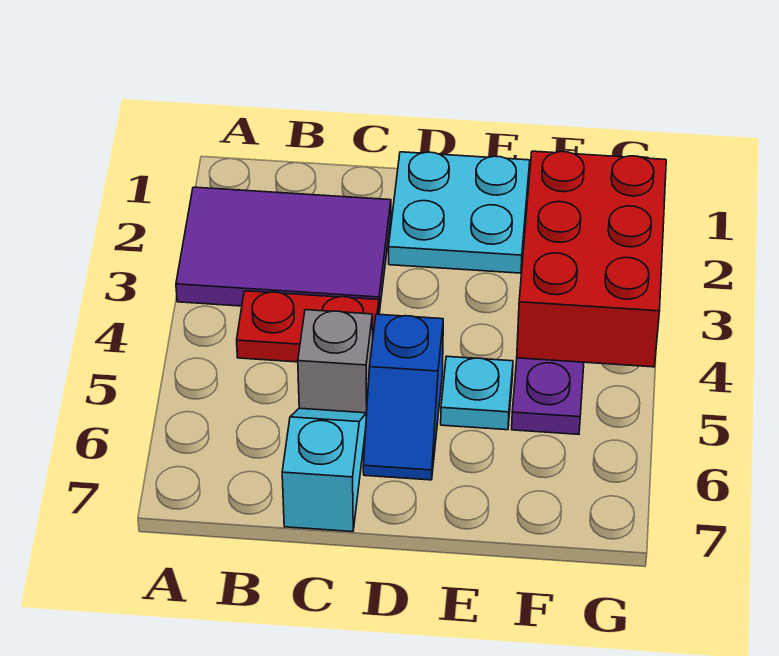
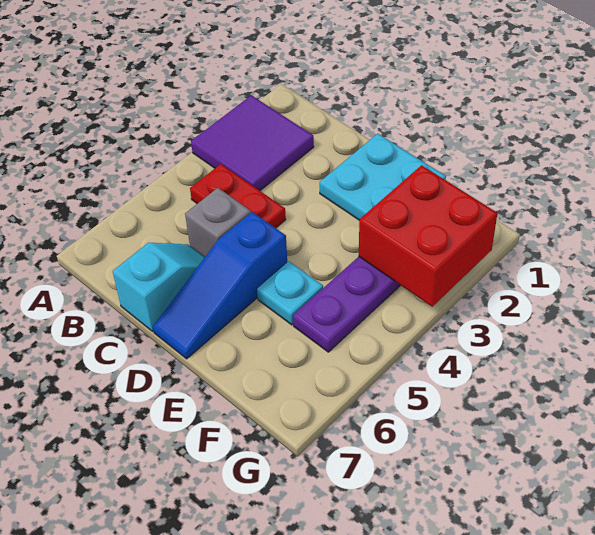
purple tile A2:C3 level 1 -> purple tile A2:B3 level 1
blue slope D5:D6 level 1 top 5 -> blue slope D5:D7 level 1 top 5
red brick F2:G4 level 2 -> red brick F2:G3 level 2

